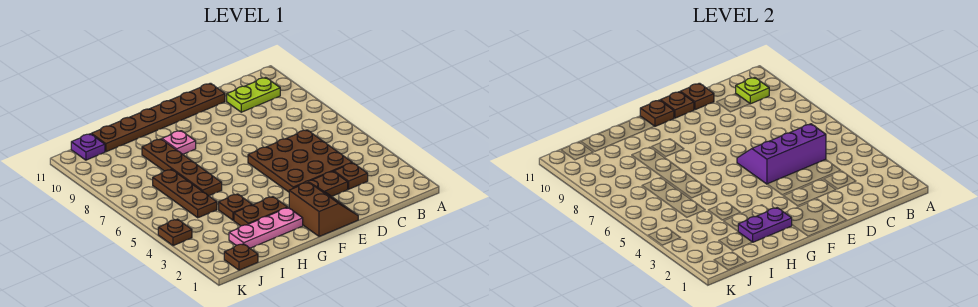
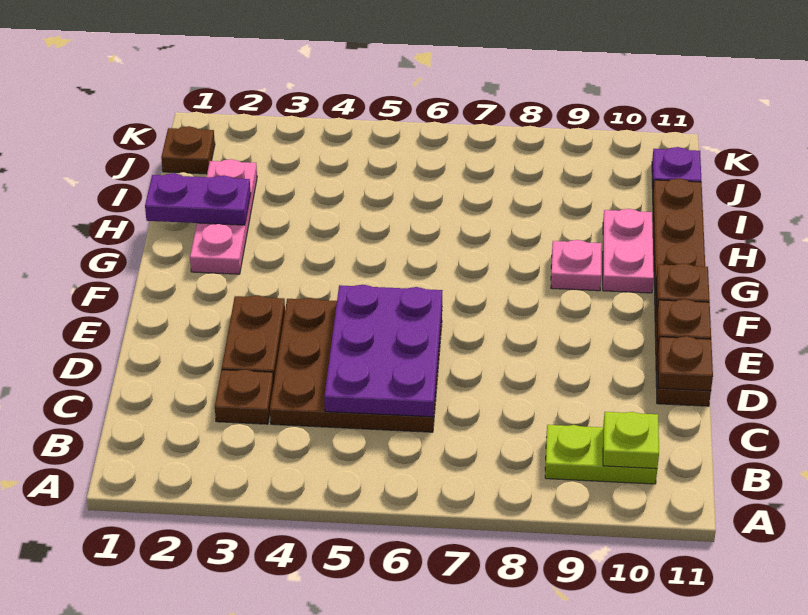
lime plate B10:C10 level 1 -> lime plate B9:B10 level 1
purple slope C5:E6 level 2 top 5 -> purple plate C5:E6 level 2
brown slope E1:F2 level 1 top F -> none
purple plate G2:H2 level 2 -> purple plate H1:H2 level 2
brown plate G3:H3 level 1 -> none
none -> pink plate G10:H10 level 1
brown plate H4 level 1 -> none
brown plate H6:H9 level 1 -> none
brown plate I5:I7 level 1 -> none
brown plate K4 level 1 -> none

